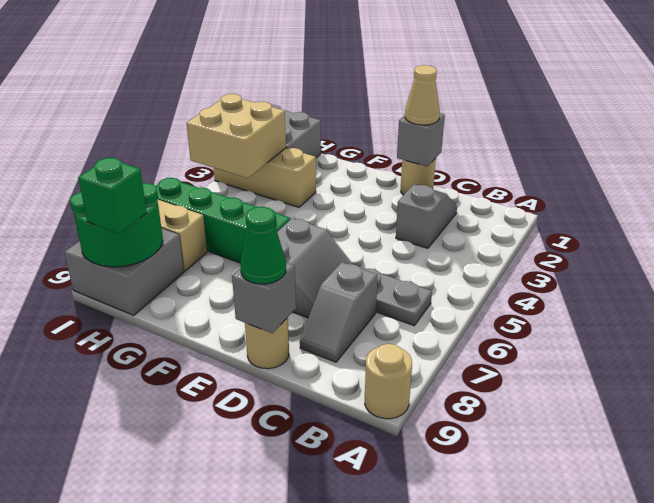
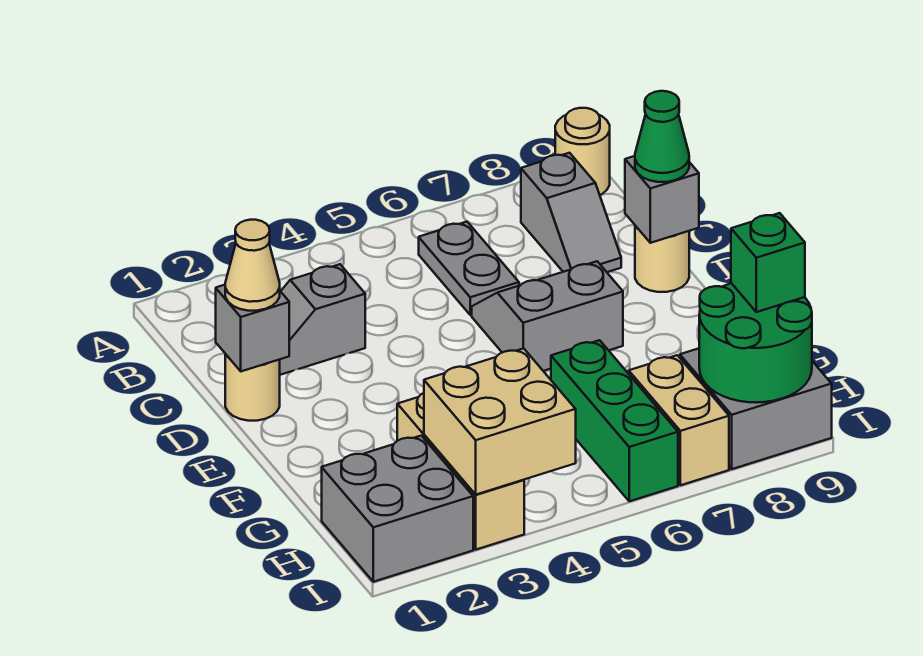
grey slope C7:C8 level 1 top 7 -> grey slope B8:C8 level 1 top B
green brick F6:I6 level 1 -> green brick G6:I6 level 1

